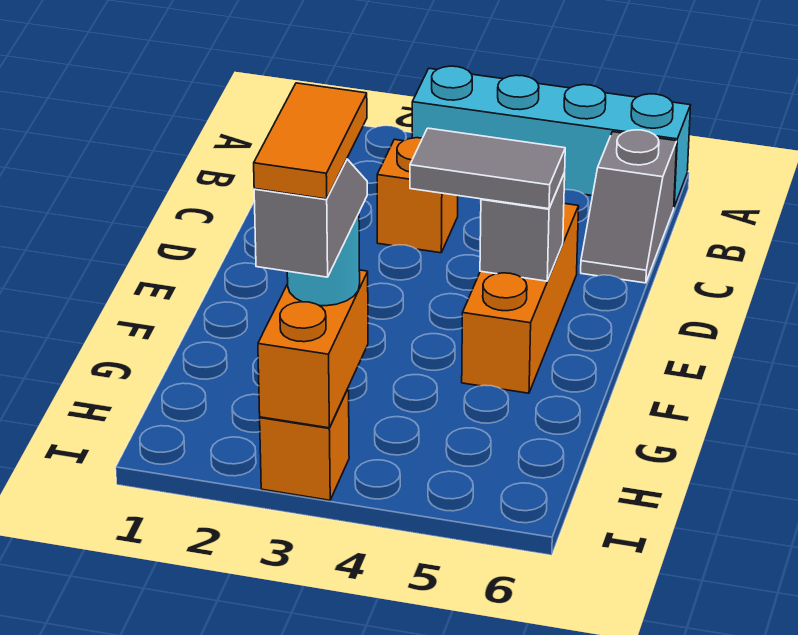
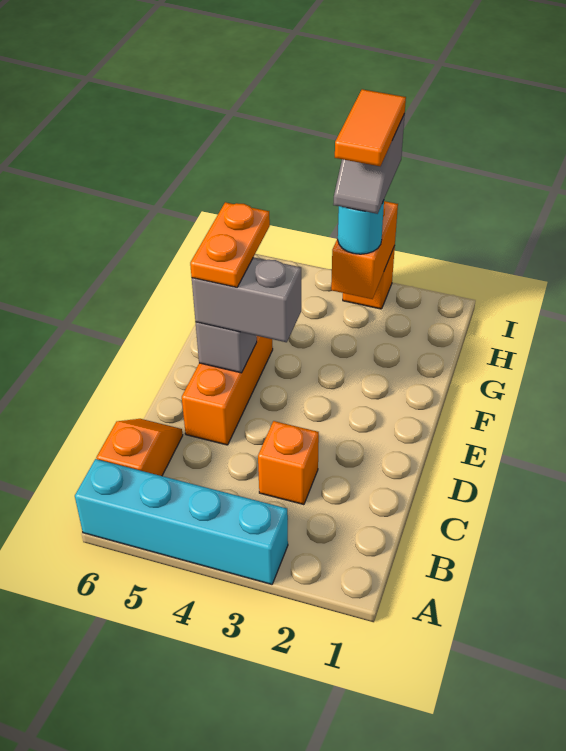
grey slope B6:C6 level 1 top B -> orange slope B6:C6 level 1 top B
grey tile E4:E5 level 3 -> grey brick E4:E5 level 3
none -> orange plate E5:F5 level 4

